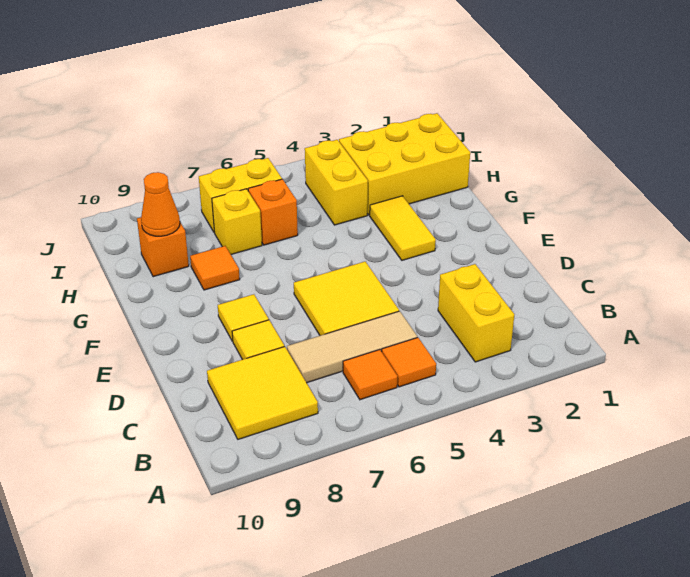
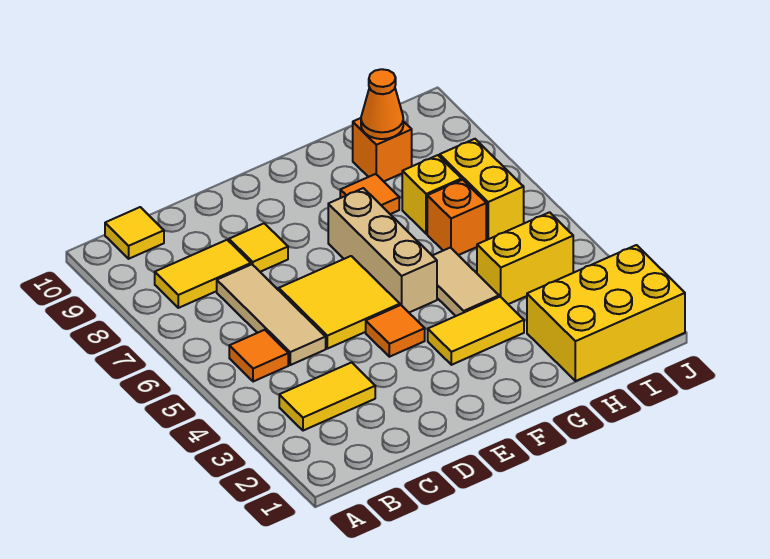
yellow brick B3:C3 level 1 -> yellow tile B3:C3 level 1
orange tile B6 level 1 -> orange tile E4 level 1
yellow tile B8:C9 level 1 -> yellow tile B8:C8 level 1
yellow tile E8 level 1 -> yellow tile B10 level 1
none -> tan brick F5:F7 level 1
none -> tan tile G4:G5 level 1
yellow brick H1:I3 level 1 -> yellow brick H1:J2 level 1

